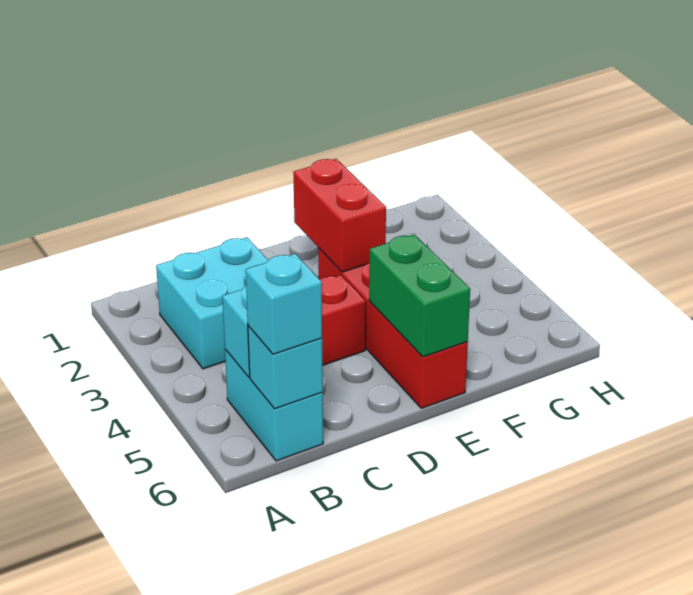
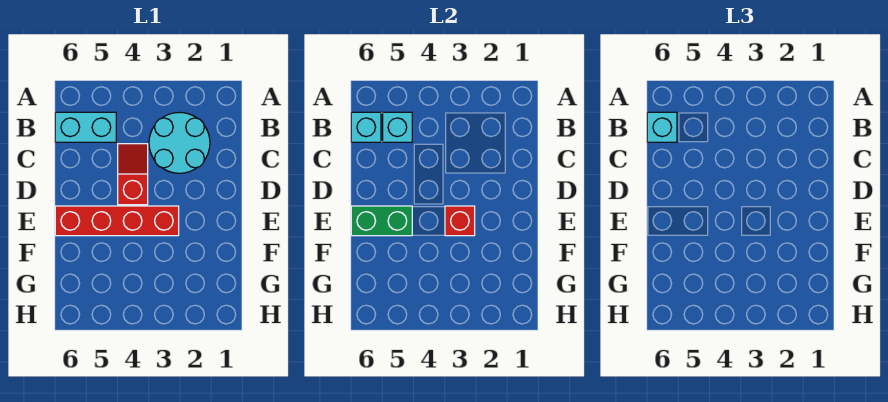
cyan brick B2:C3 level 1 -> cyan round brick B2:C3 level 1
red brick E2:E3 level 2 -> red brick E3 level 2

